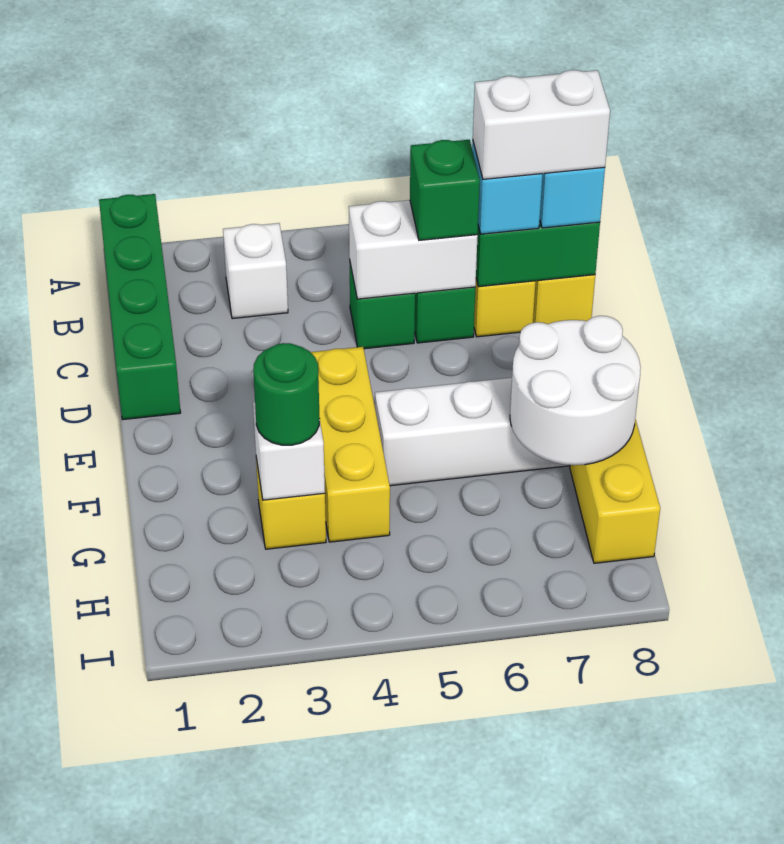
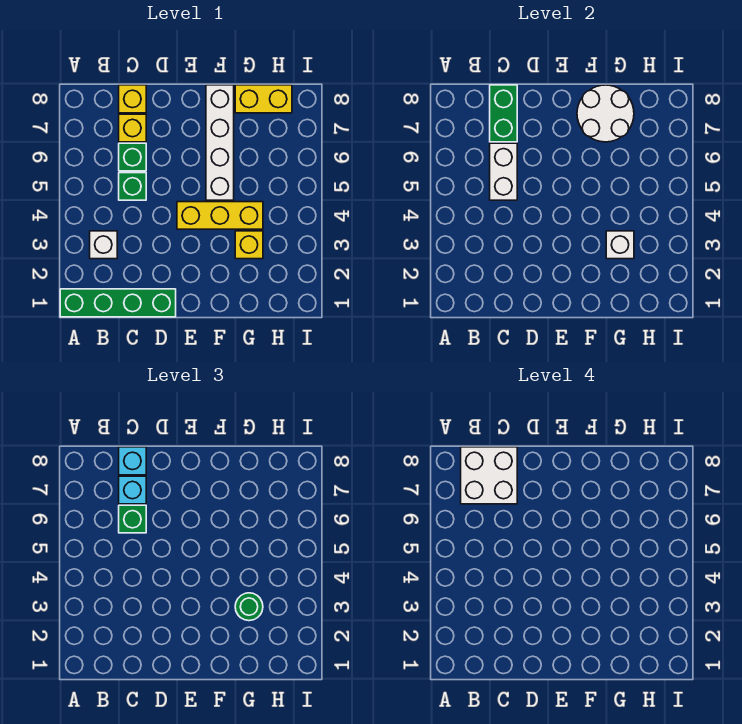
white brick C7:C8 level 4 -> white brick B7:C8 level 4

